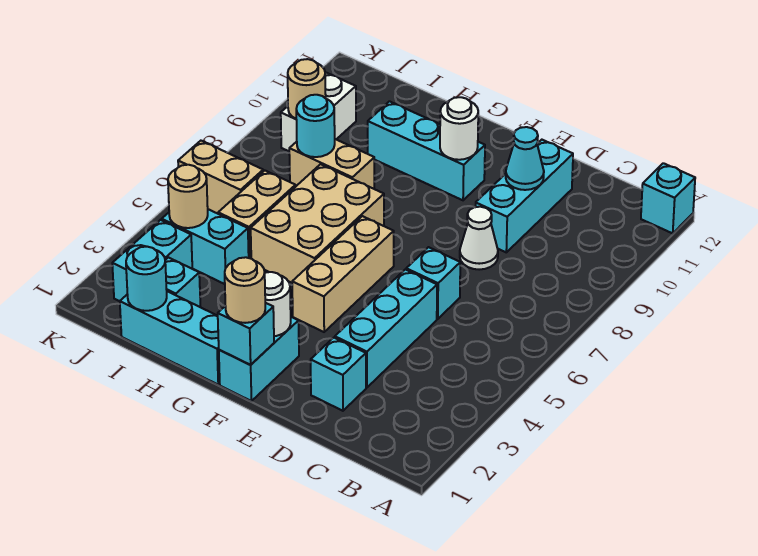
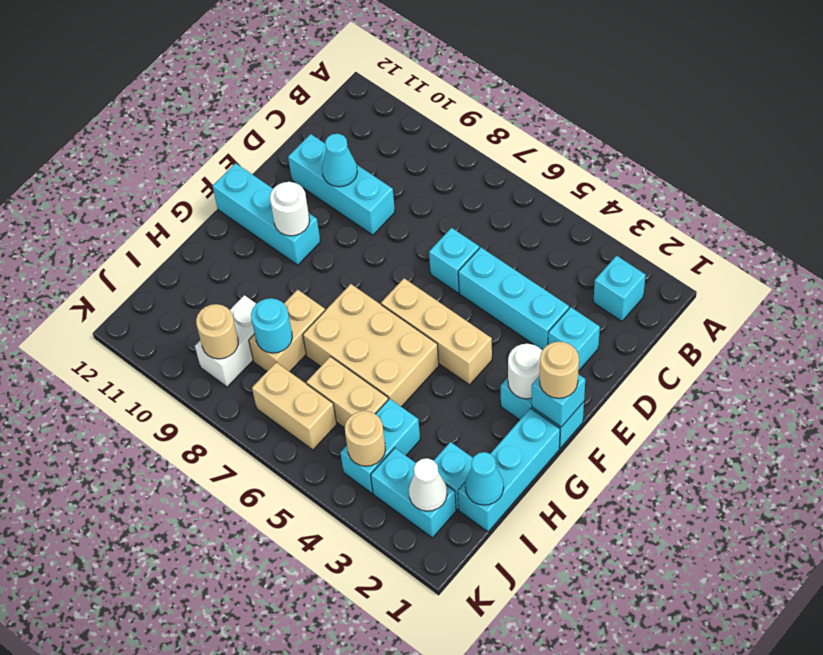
cyan brick A12 level 1 -> cyan brick B2 level 1
white cone D8 level 1 -> white cone J2 level 2
cyan brick F10:H10 level 1 -> cyan brick F10:F12 level 1
cyan round brick I1 level 2 -> cyan cone I1 level 2
tan brick J6:K6 level 1 -> tan brick J6:J7 level 1
white brick J9:J10 level 1 -> white brick I9:J9 level 1

